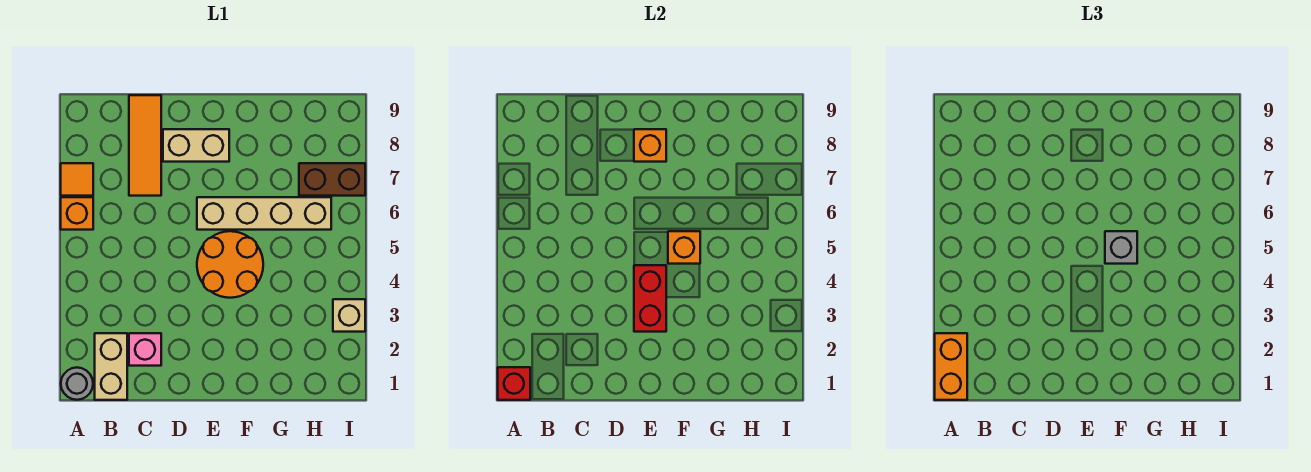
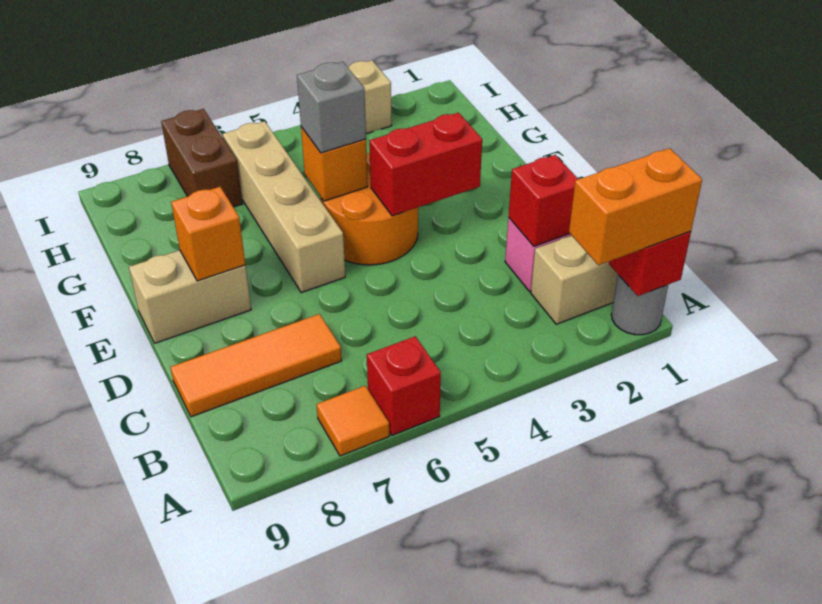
orange brick A6 level 1 -> red brick A6 level 1
none -> red brick C2 level 2
tan brick D8:E8 level 1 -> tan brick E8:E9 level 1

